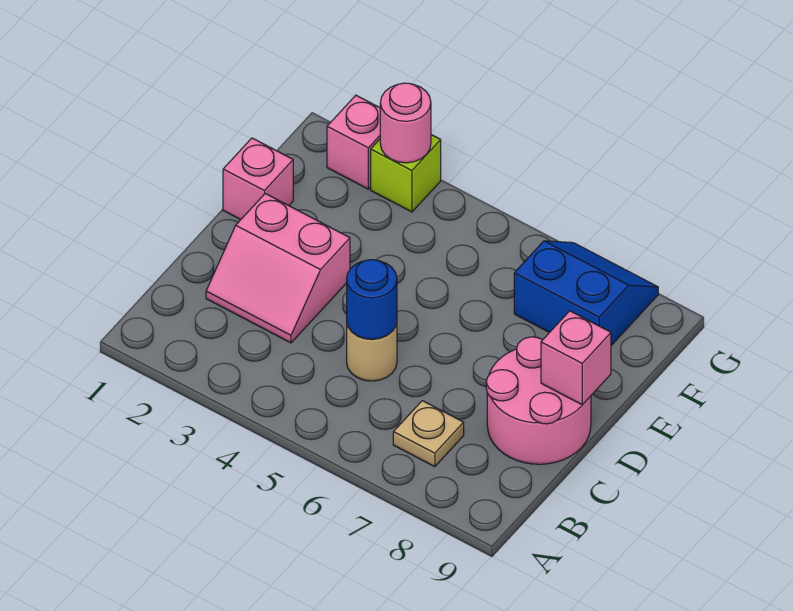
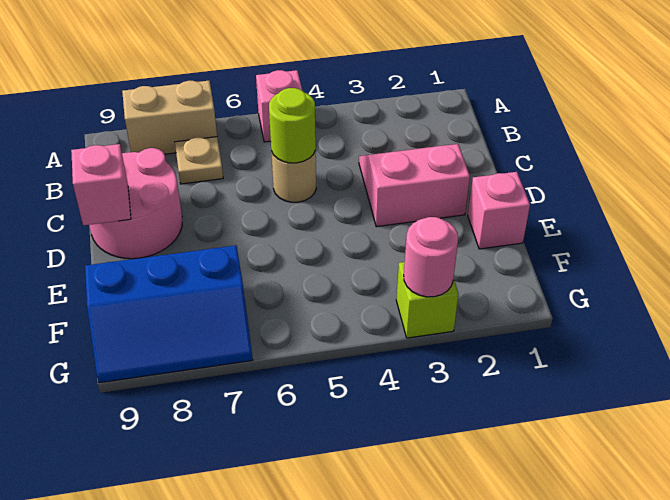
none -> tan brick A7:A8 level 1
blue round brick C5 level 2 -> lime round brick C5 level 2
blue slope F7:G8 level 1 top F -> blue slope F7:G9 level 1 top F
pink brick G2 level 1 -> pink brick A5 level 1

